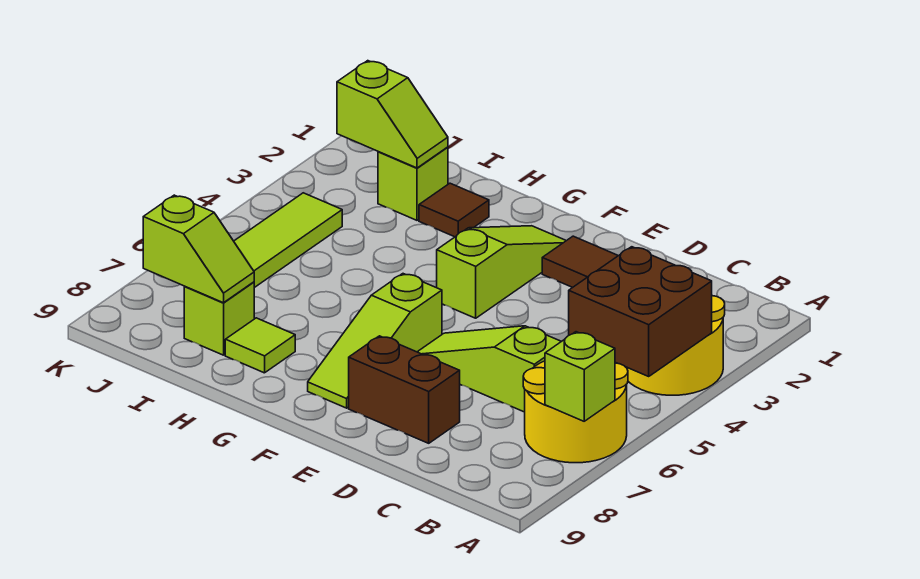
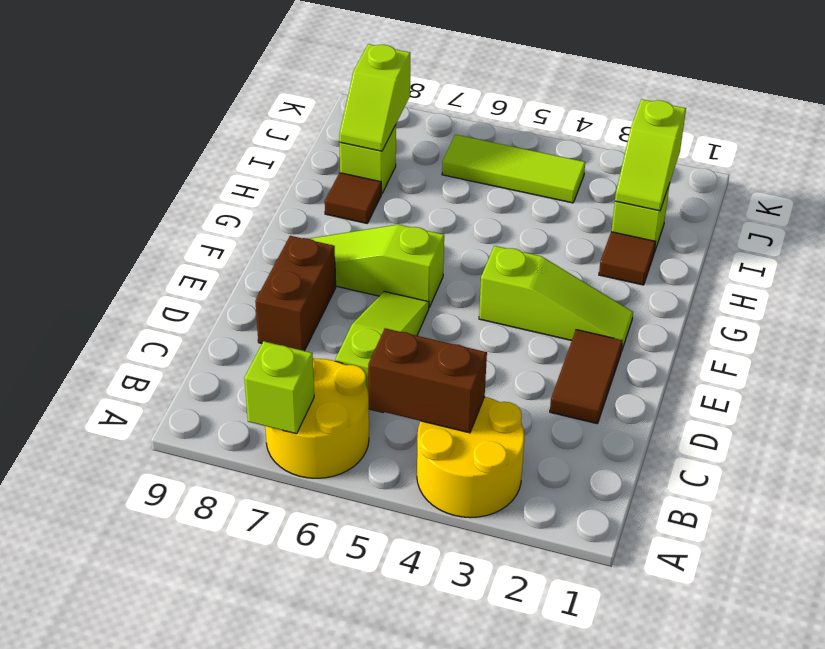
brown brick A4:B5 level 2 -> brown brick B4:B5 level 2
lime tile H8 level 1 -> brown tile H8 level 1

